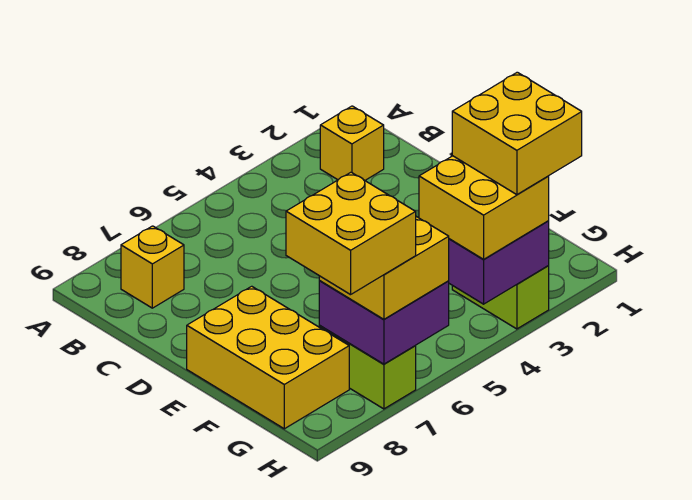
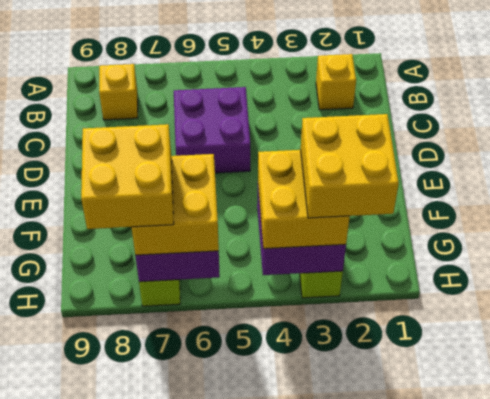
none -> purple brick C5:D6 level 1
yellow brick E8:G9 level 1 -> none

